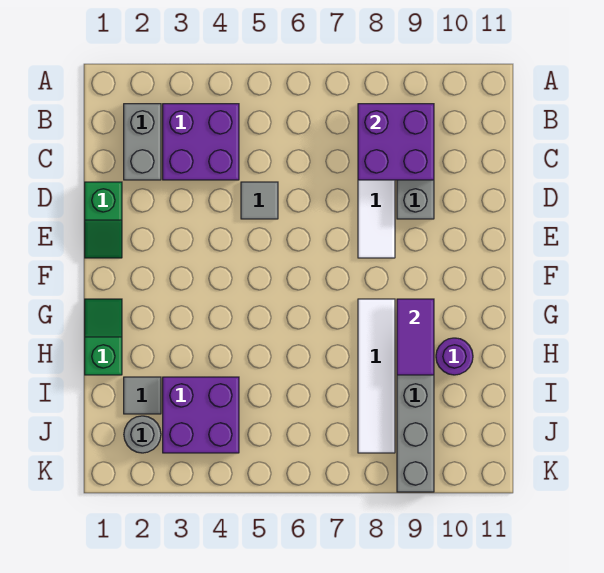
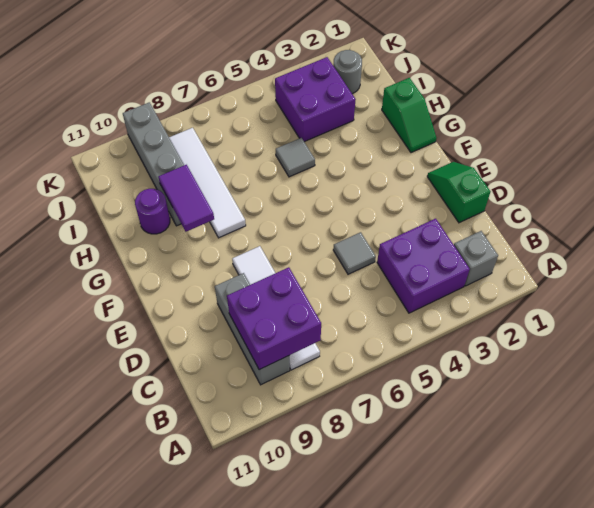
grey brick B2:C2 level 1 -> grey brick B2 level 1
grey tile I2 level 1 -> grey tile H5 level 1

